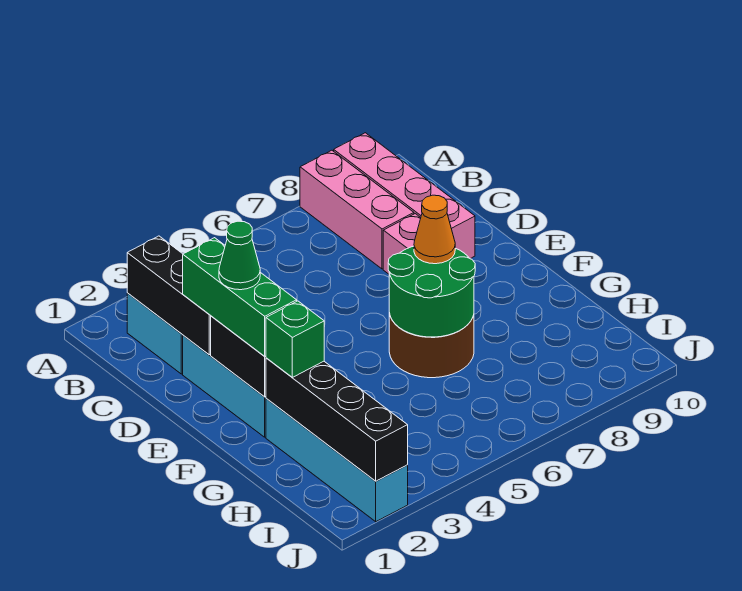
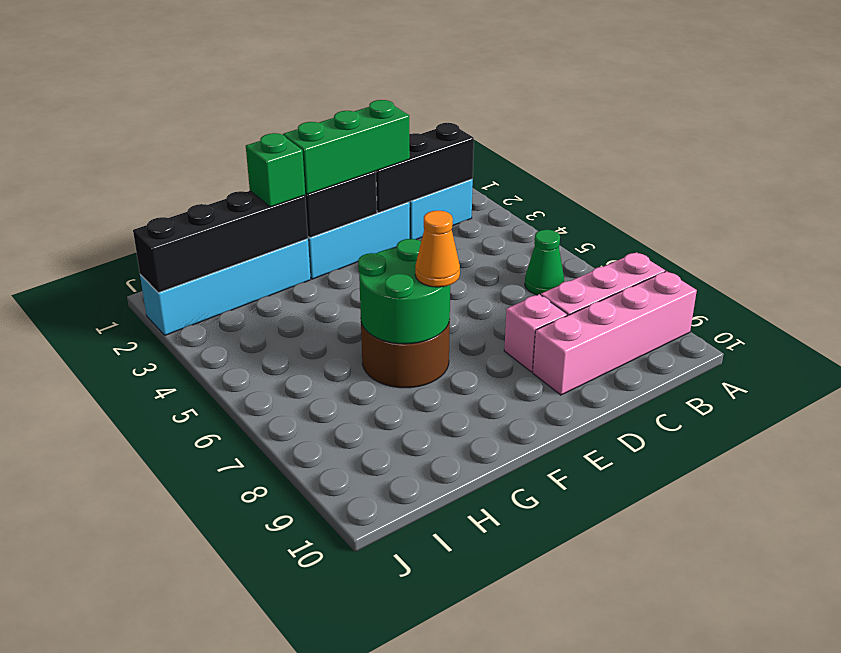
green cone E2 level 4 -> green cone B6 level 1

